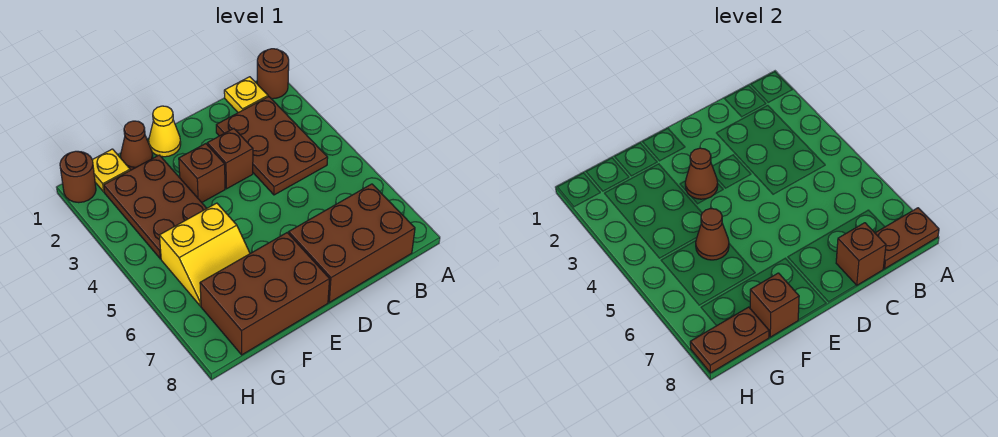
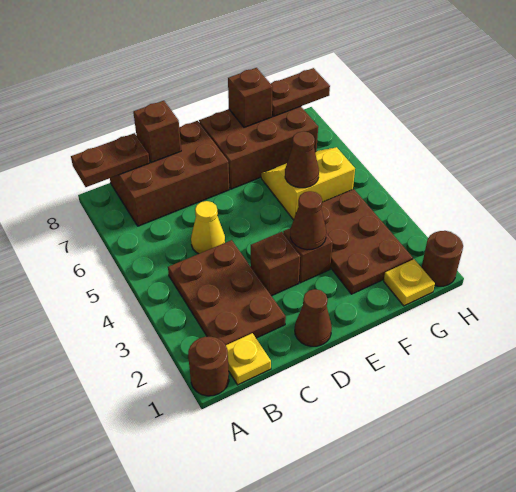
yellow cone E1 level 1 -> yellow cone C5 level 1
brown cone F1 level 1 -> brown cone D1 level 1

